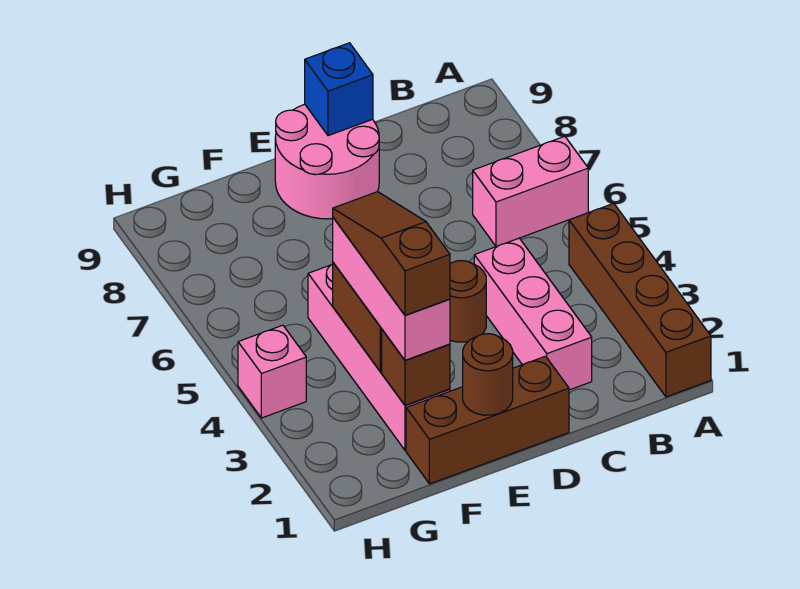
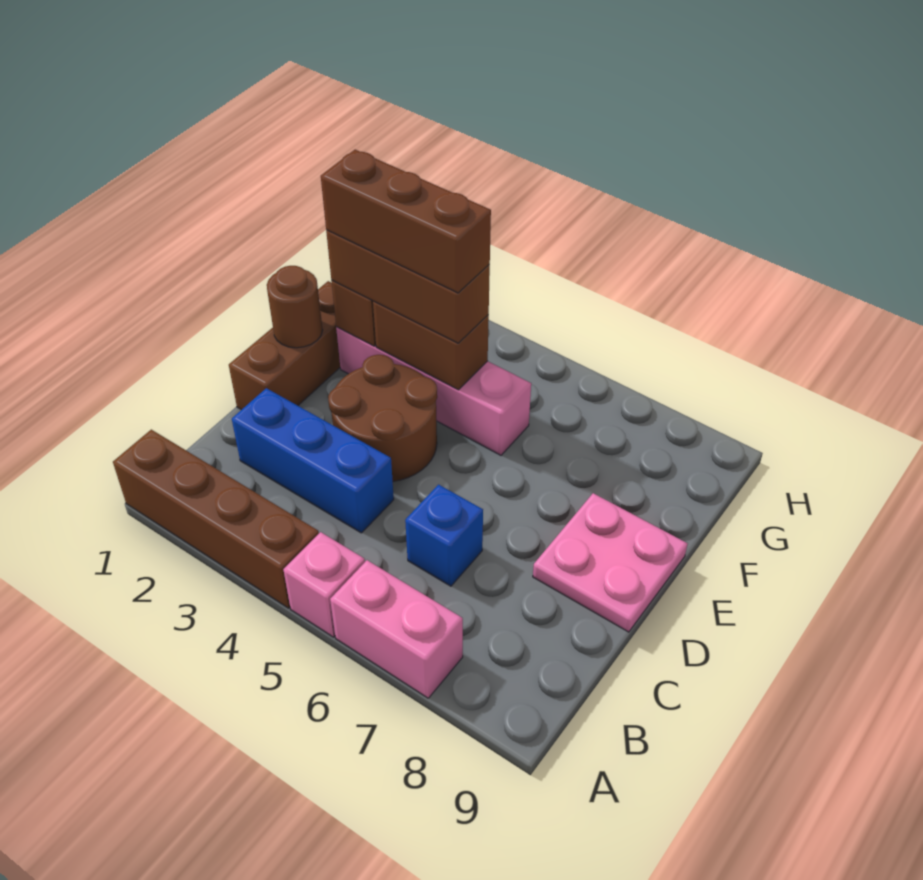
pink brick A6:B6 level 1 -> pink brick A6:A7 level 1
pink brick C2:C4 level 1 -> blue brick C2:C4 level 1
brown round brick D4 level 1 -> brown round brick D3:E4 level 1
pink round brick D8:E9 level 1 -> pink plate D8:E9 level 1
blue brick D9 level 2 -> blue brick C6 level 1
pink brick F2:F4 level 3 -> brown brick F2:F4 level 3
brown slope F2:F4 level 4 top 2 -> brown brick F2:F4 level 4
pink brick H4 level 1 -> pink brick A5 level 1

